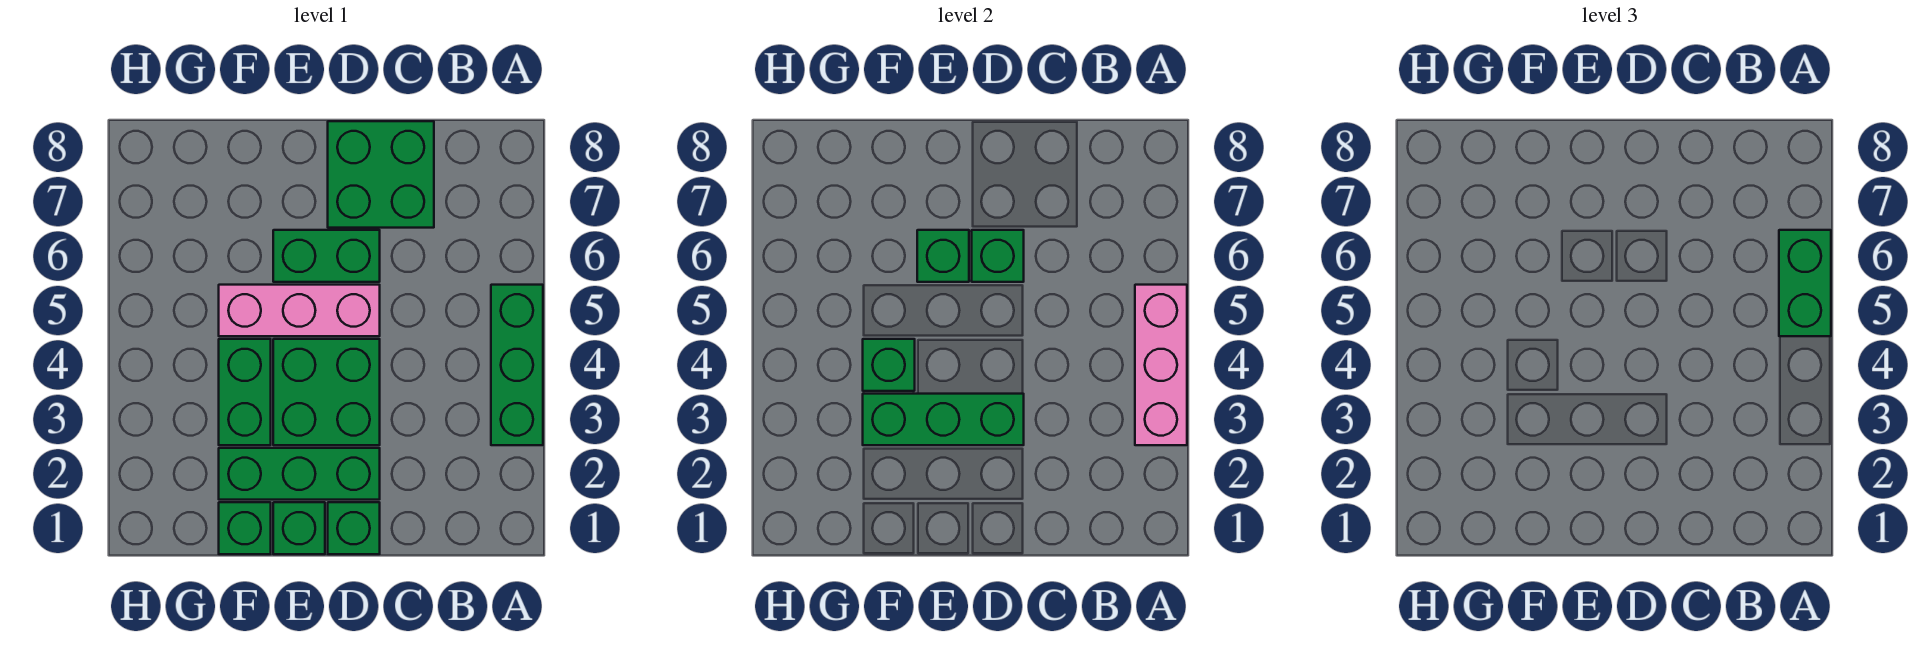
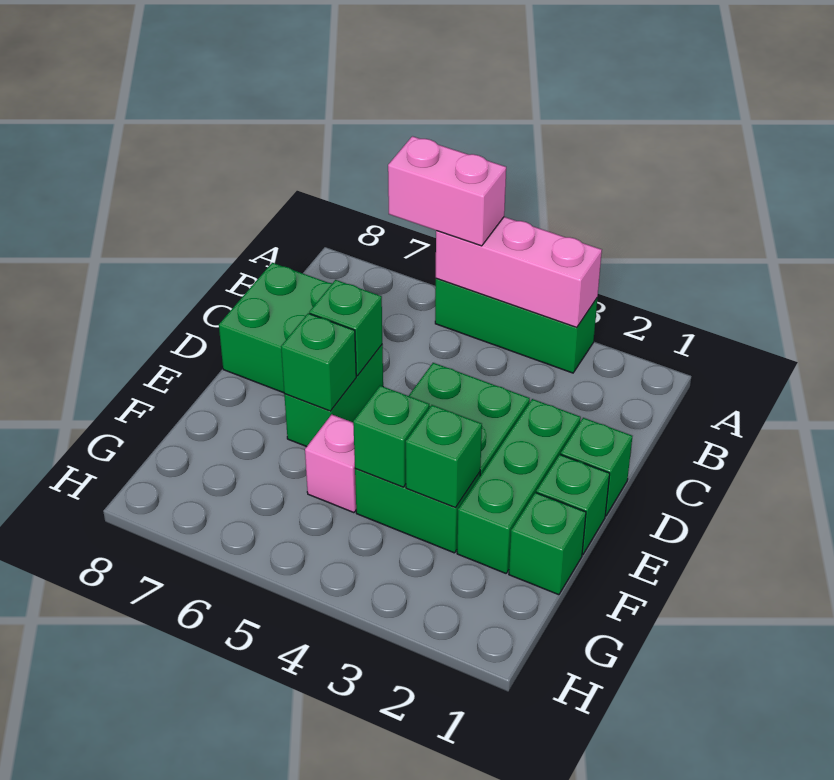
green brick A5:A6 level 3 -> pink brick A5:A6 level 3
green brick D3:F3 level 2 -> green brick F3 level 2
pink brick D5:F5 level 1 -> pink brick F5 level 1

